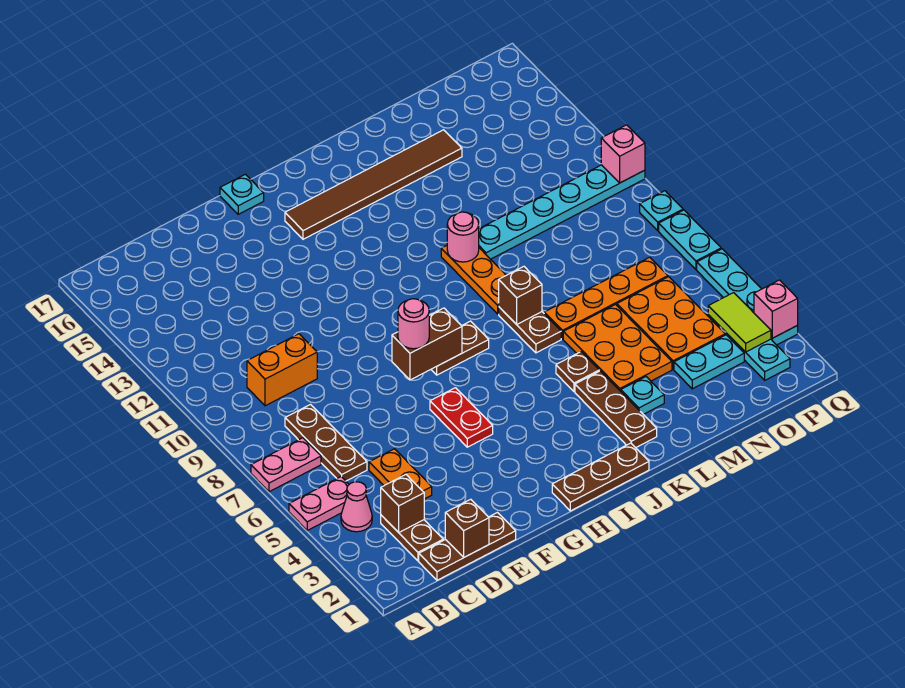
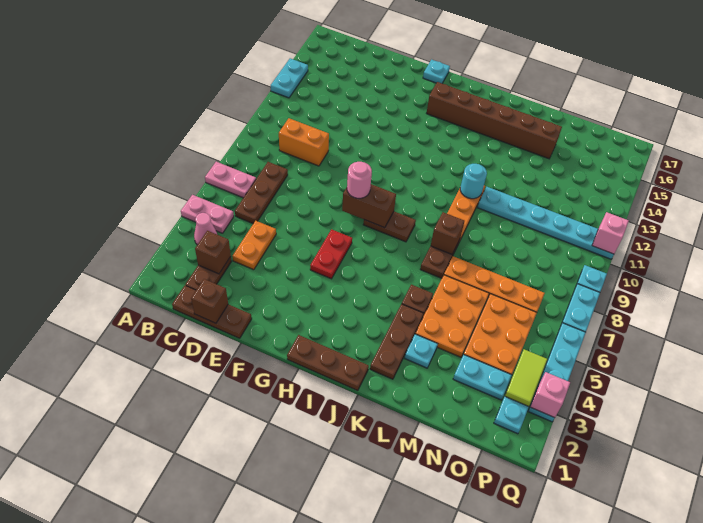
none -> cyan plate A13:A14 level 1
brown tile H15:M15 level 1 -> brown brick H15:M15 level 1
pink round brick K11 level 2 -> cyan round brick K11 level 2

